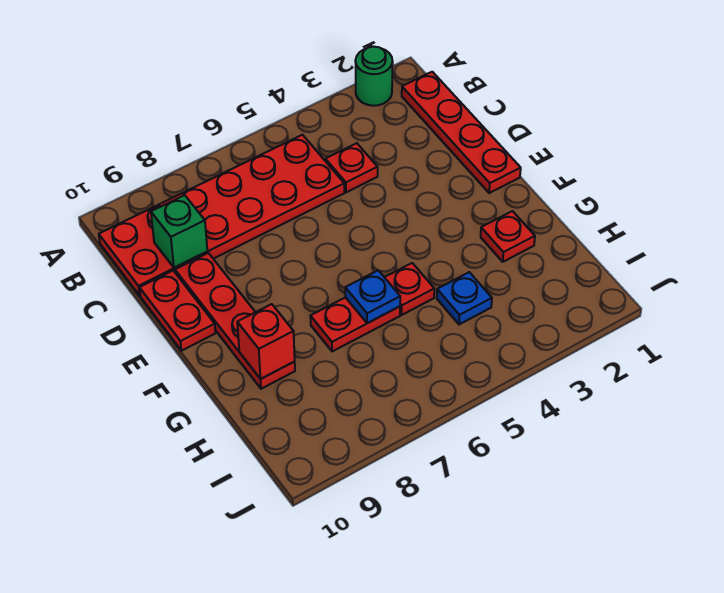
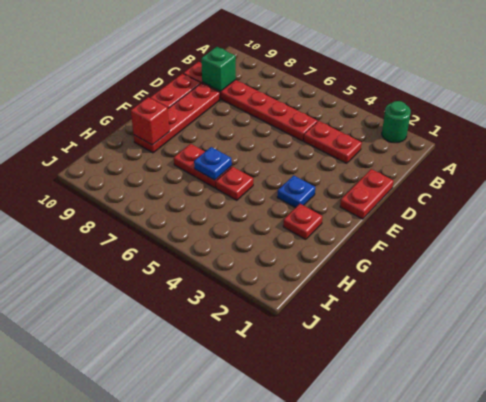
red plate B1:E1 level 1 -> red plate D1:E1 level 1
red plate B5:C10 level 1 -> red plate C5:C10 level 1
red plate C4 level 1 -> red plate C3:C4 level 1
blue plate H4 level 1 -> blue plate F3 level 1

